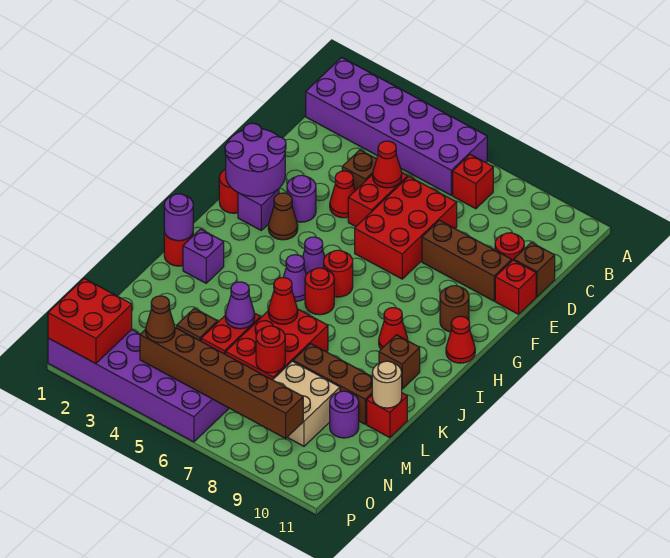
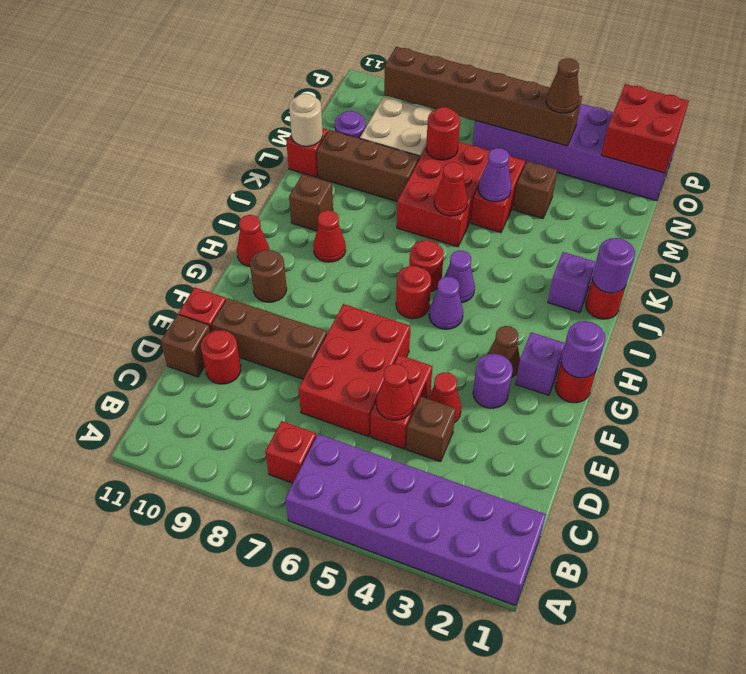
purple round brick F1:G2 level 2 -> purple round brick G1 level 2

